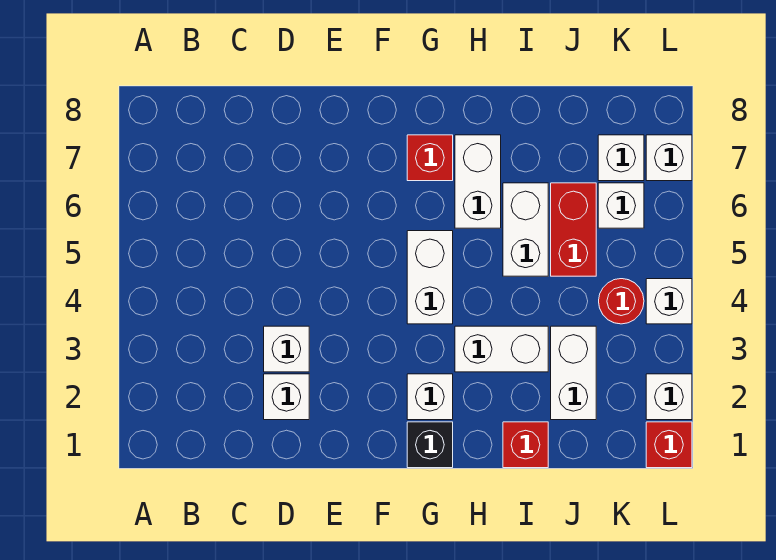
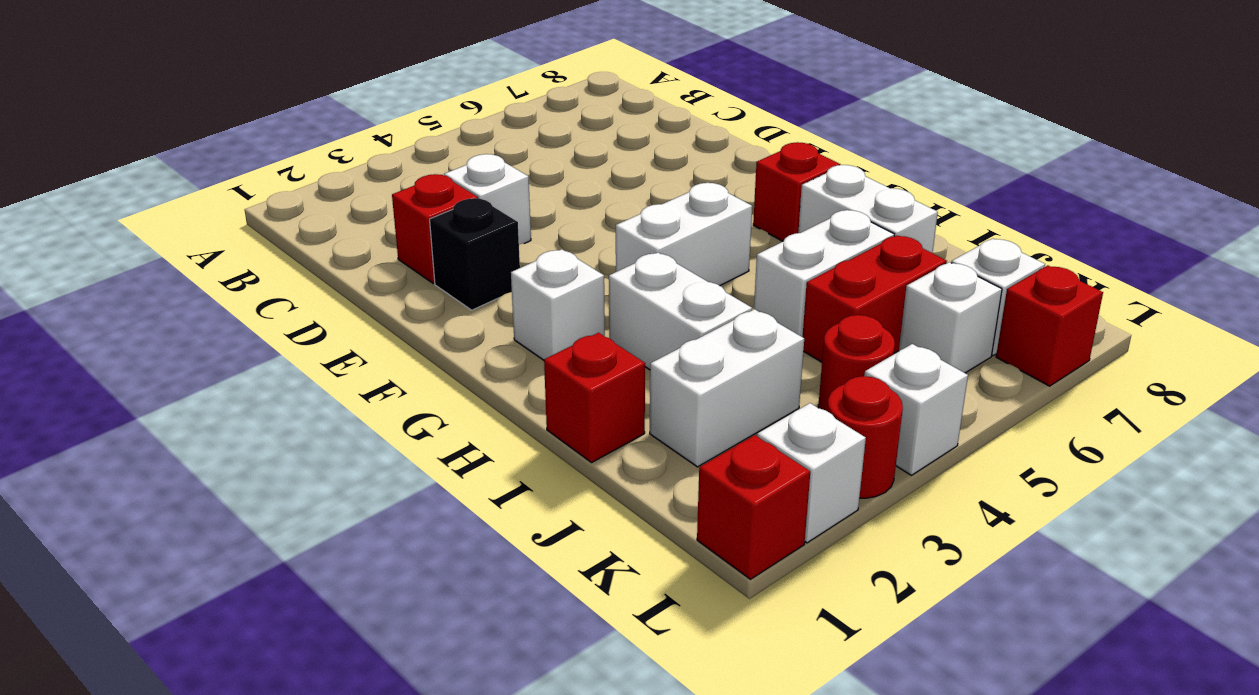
white brick D2 level 1 -> red brick D2 level 1
black brick G1 level 1 -> black brick E2 level 1
white brick H6:H7 level 1 -> white brick H7:I7 level 1
none -> red round brick L3 level 1
white brick L7 level 1 -> red brick L7 level 1

